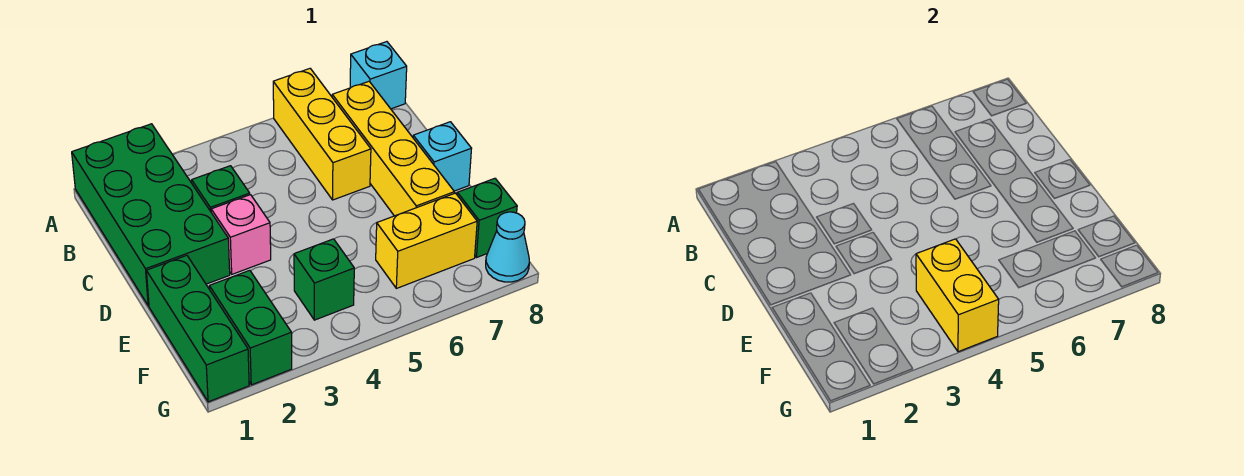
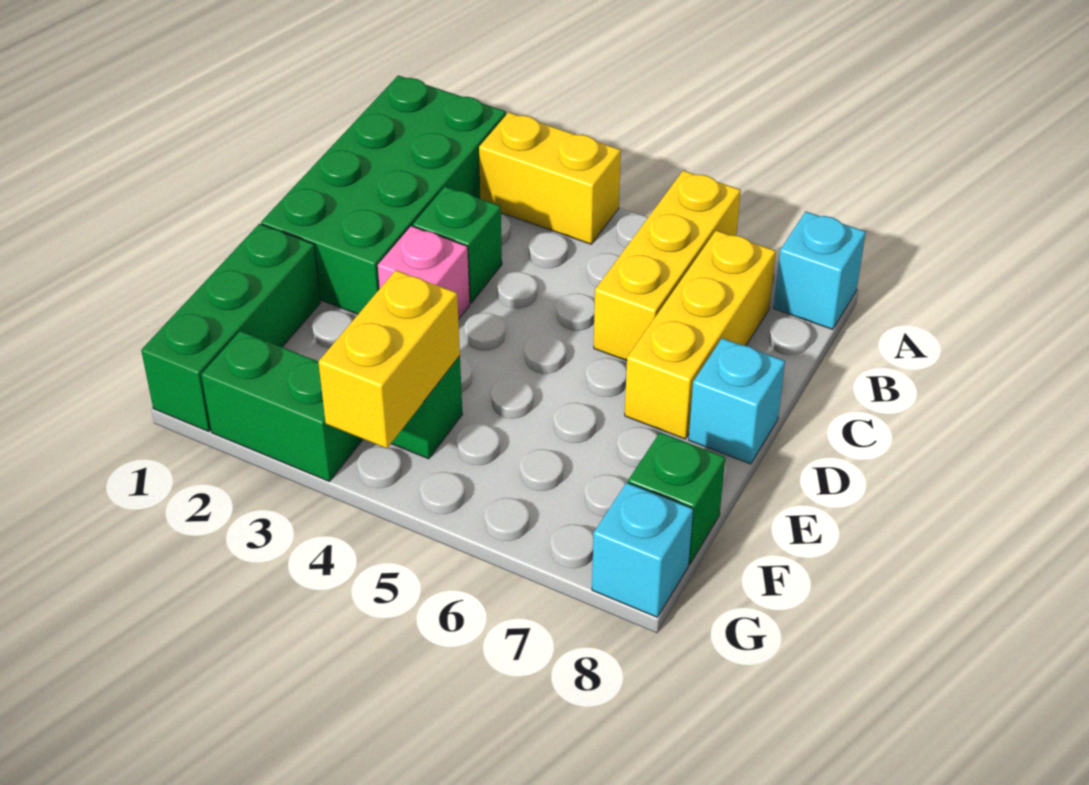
yellow brick B7:E7 level 1 -> yellow brick B7:D7 level 1
green brick F2:G2 level 1 -> green brick G2:G3 level 1
yellow brick F6:F7 level 1 -> yellow brick A3:A4 level 1
cyan cone G8 level 1 -> cyan brick G8 level 1

